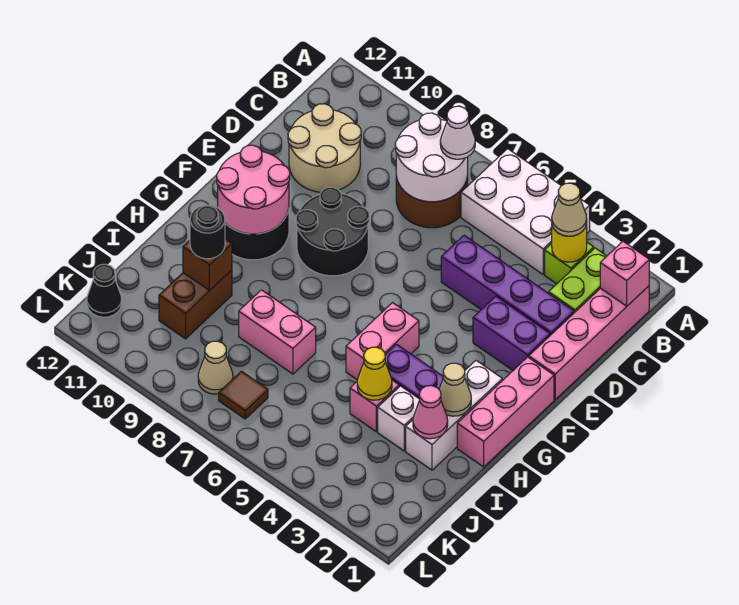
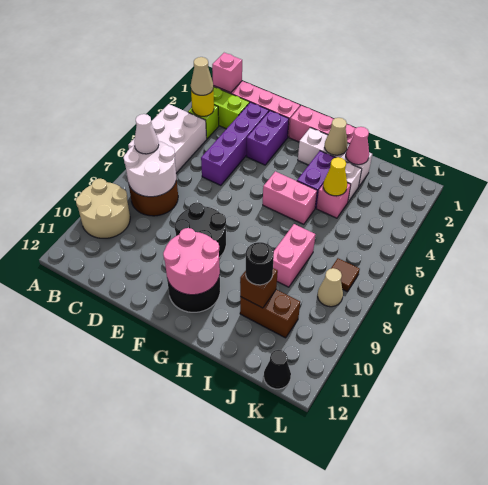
tan round brick C10:D11 level 1 -> tan round brick A9:B10 level 1

